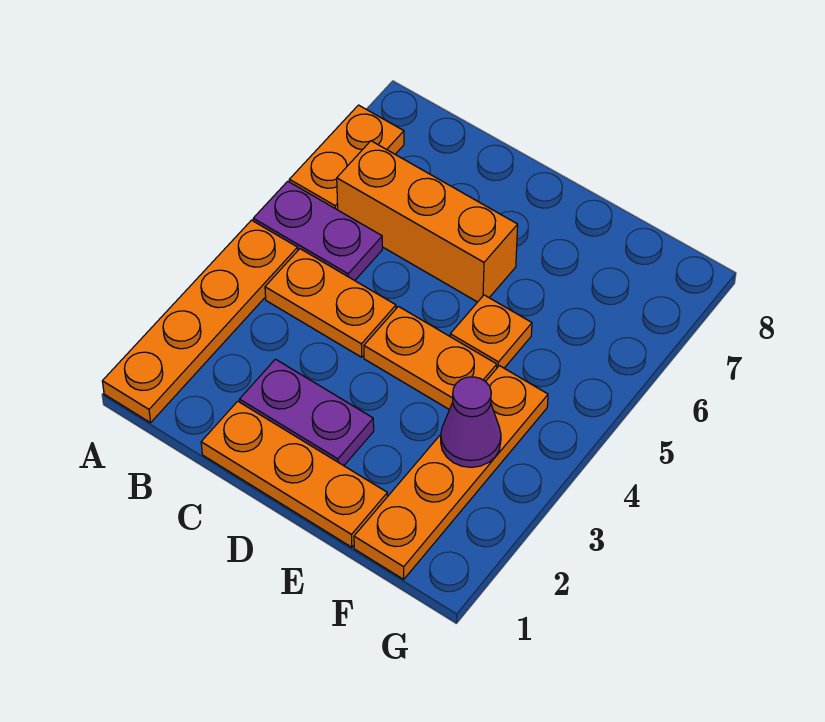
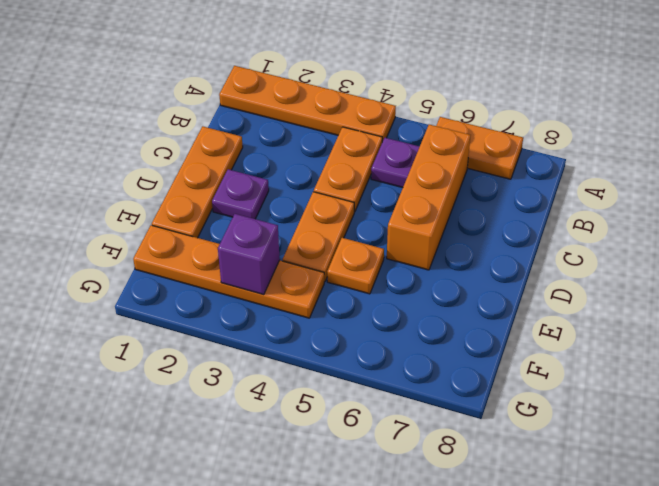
purple plate A5:B5 level 1 -> purple plate B5 level 1
purple plate C2:D2 level 1 -> purple plate D2 level 1
purple cone F3 level 2 -> purple brick F3 level 2

